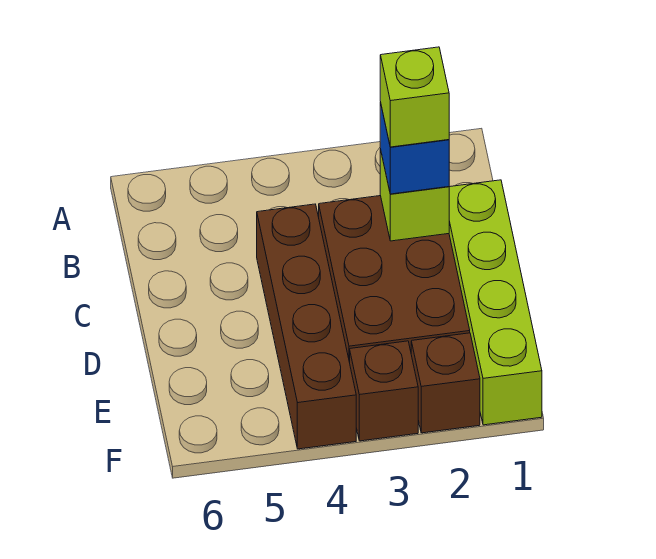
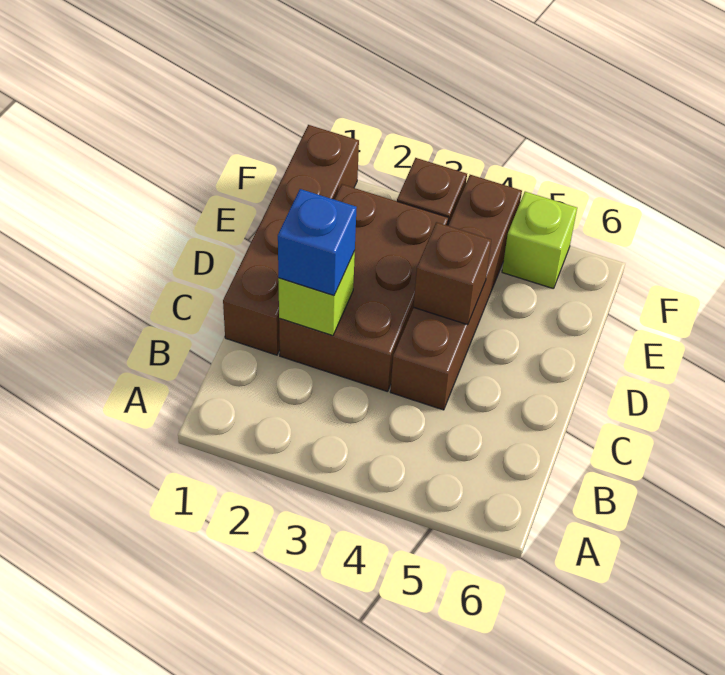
lime brick C1:F1 level 1 -> brown brick C1:F1 level 1
lime brick C2 level 4 -> lime brick F5 level 1
brown brick F2 level 1 -> brown brick D4 level 2

